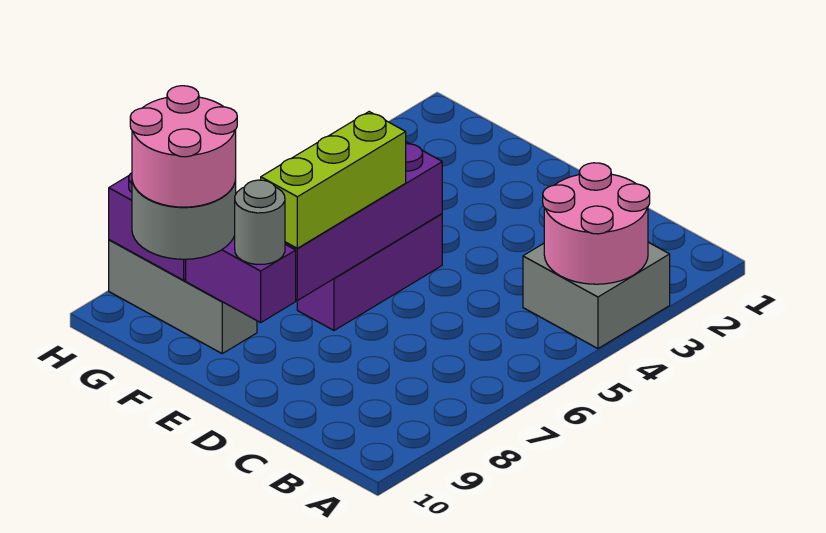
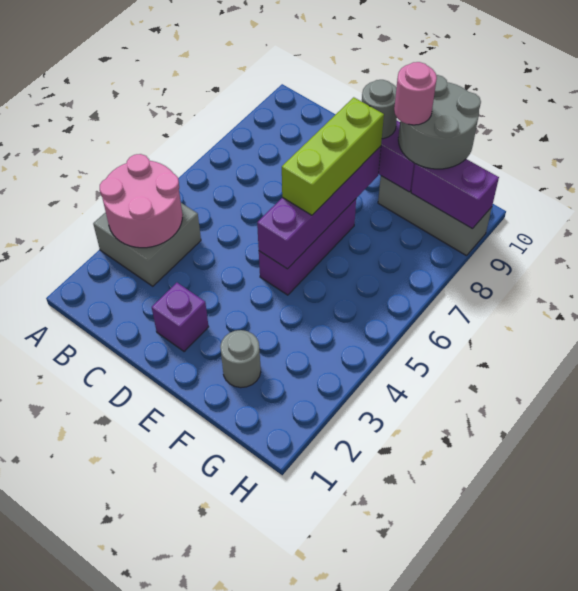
none -> purple brick D2 level 1
none -> grey round brick F2 level 1
pink round brick F9:G10 level 4 -> pink round brick F9 level 4

